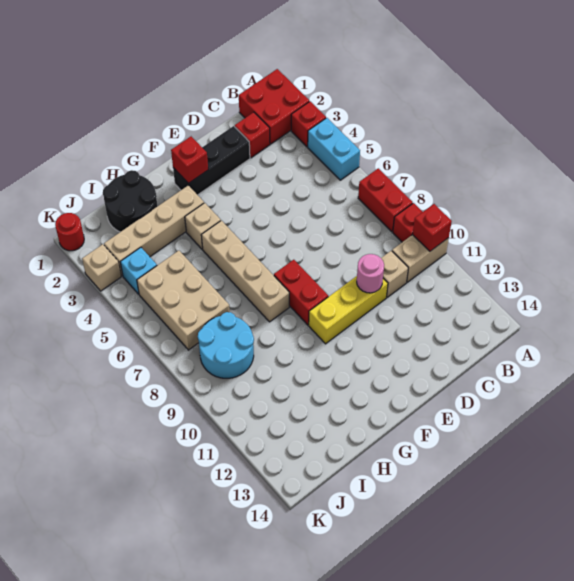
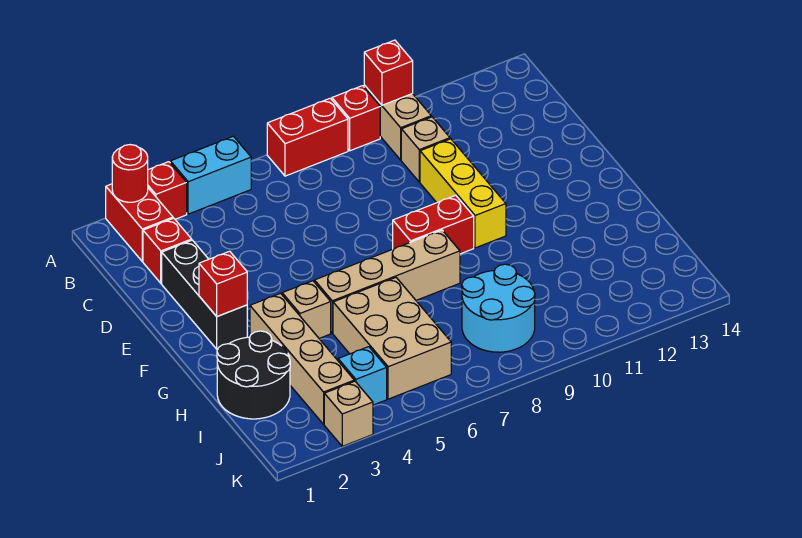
red brick A1:B2 level 1 -> red brick A2:B2 level 1
pink round brick D10 level 2 -> none
tan brick I5:J7 level 1 -> tan brick H5:J6 level 1
red round brick K1 level 1 -> red round brick A2 level 2

